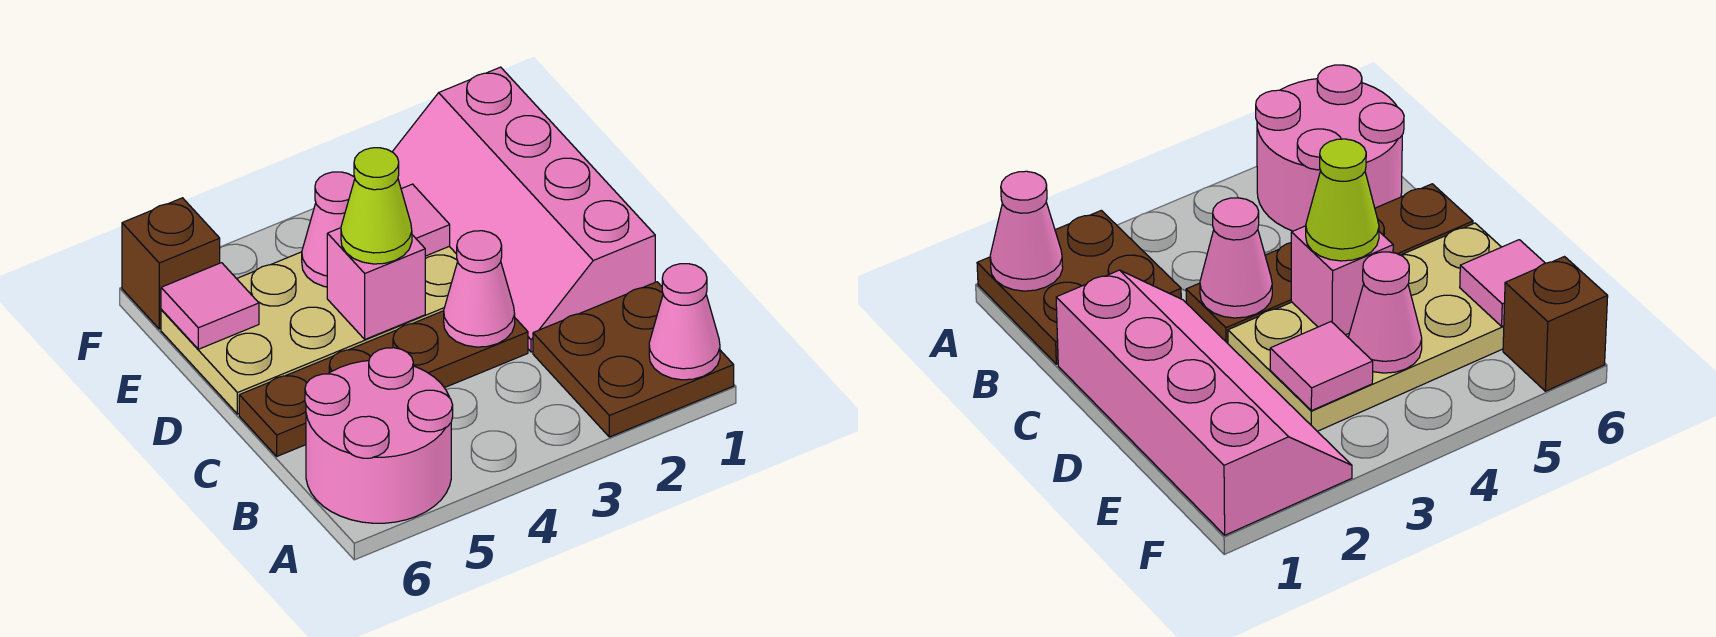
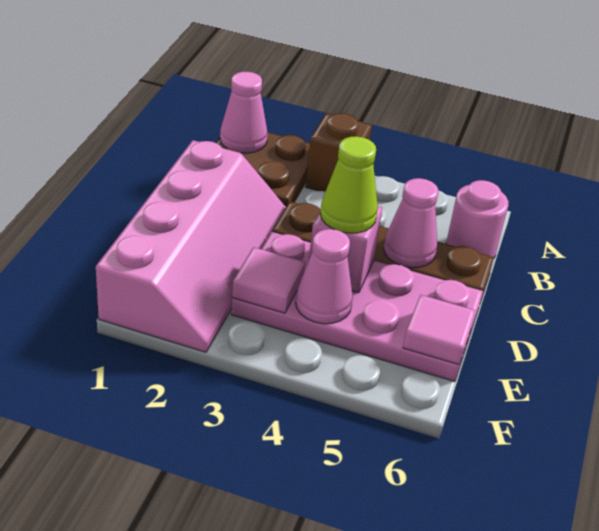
pink round brick A5:B6 level 1 -> pink round brick B6 level 1
pink cone C3 level 2 -> pink cone C5 level 2
tan plate D3:E6 level 1 -> pink plate D3:E6 level 1
brown brick F6 level 1 -> brown brick A3 level 1

